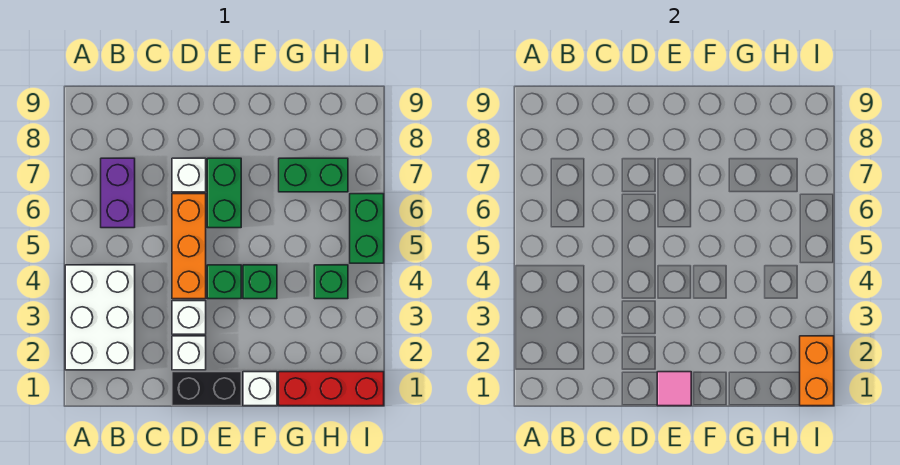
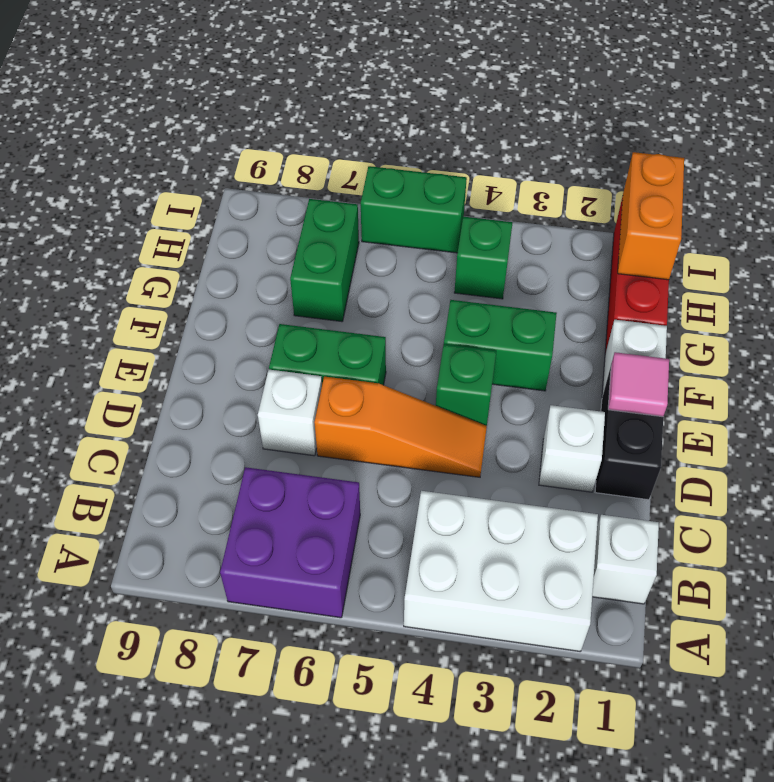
purple brick B6:B7 level 1 -> purple brick A6:B7 level 1
white brick D3 level 1 -> white brick B1 level 1
orange brick D4:D6 level 1 -> orange slope D4:D6 level 1 top 6
green brick F4 level 1 -> green brick F3:F4 level 1
orange brick I1:I2 level 2 -> orange brick H1:I1 level 2

